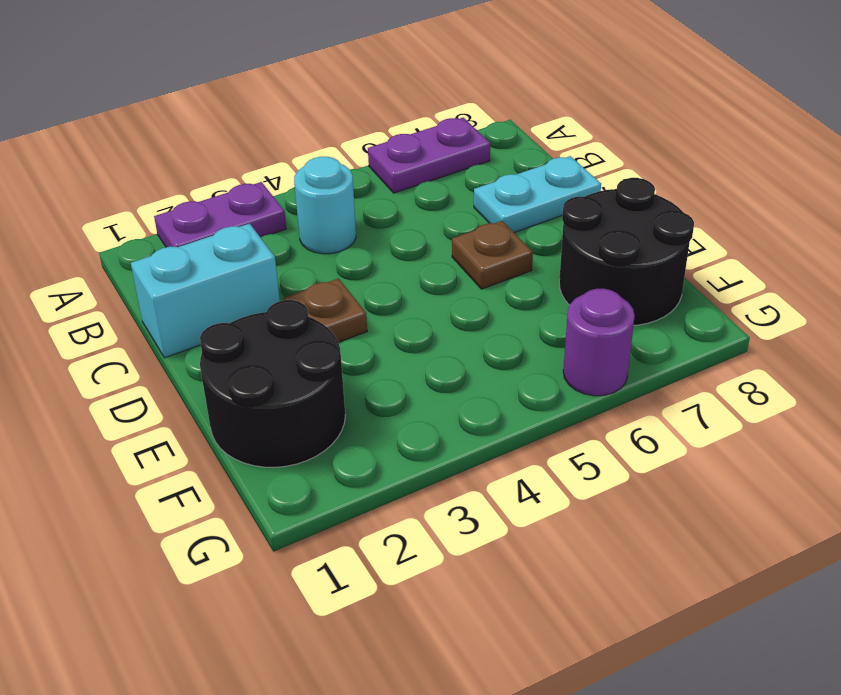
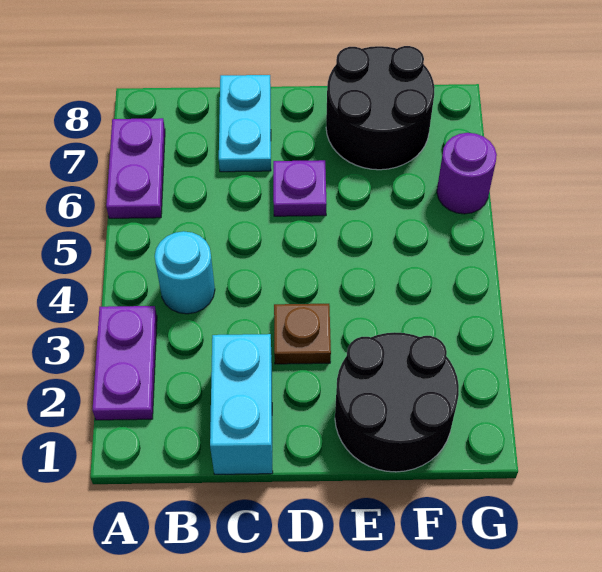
brown plate D6 level 1 -> purple plate D6 level 1

